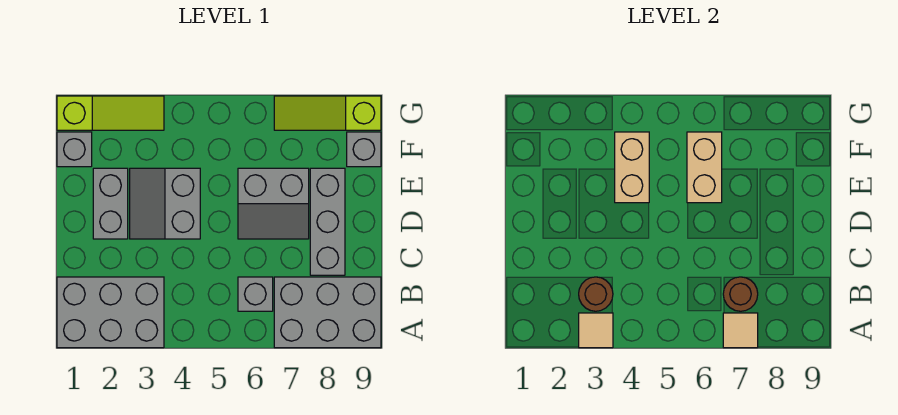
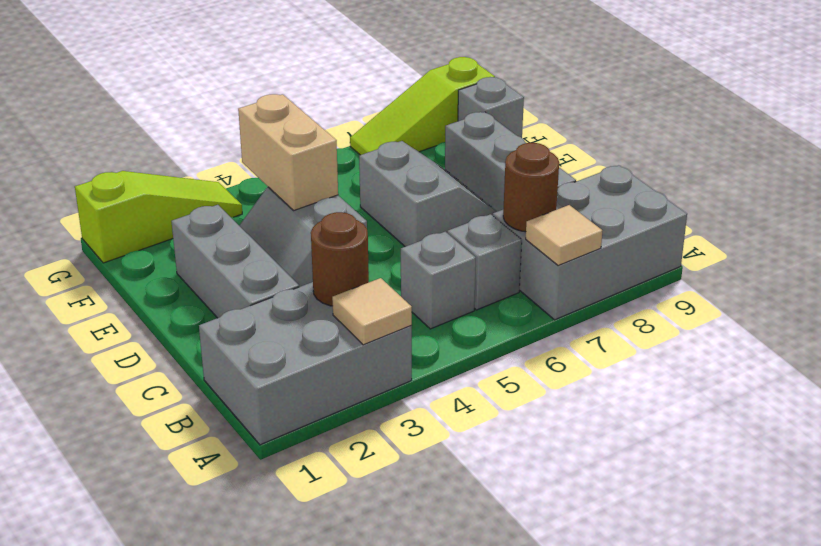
grey brick D2:E2 level 1 -> grey brick C2:E2 level 1
grey slope D6:E7 level 1 top E -> grey slope D6:E7 level 1 top 6
tan brick E6:F6 level 2 -> none
grey brick F1 level 1 -> grey brick B5 level 1

